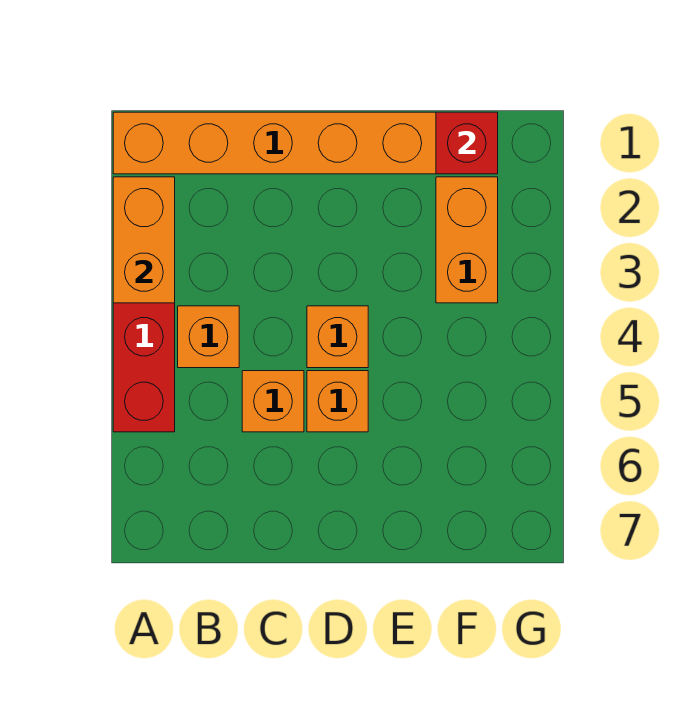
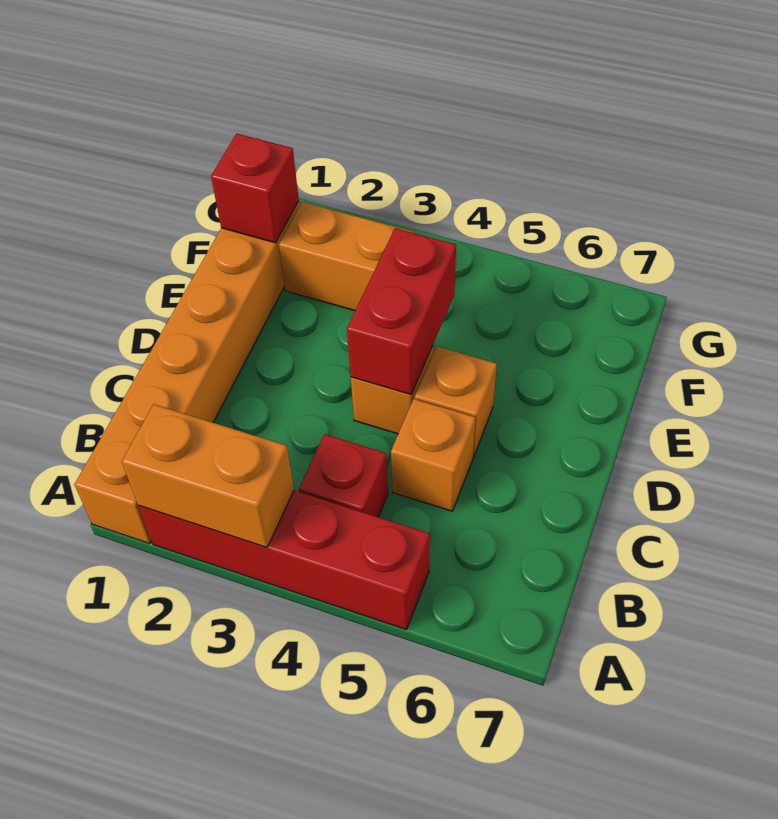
orange brick B4 level 1 -> red brick B4 level 1
none -> red brick D4:E4 level 2

